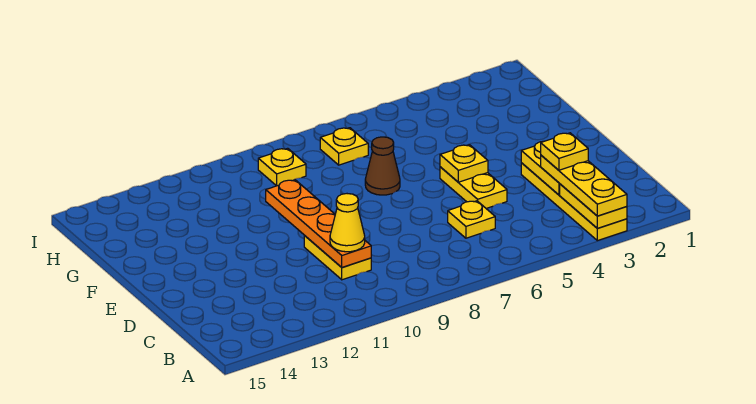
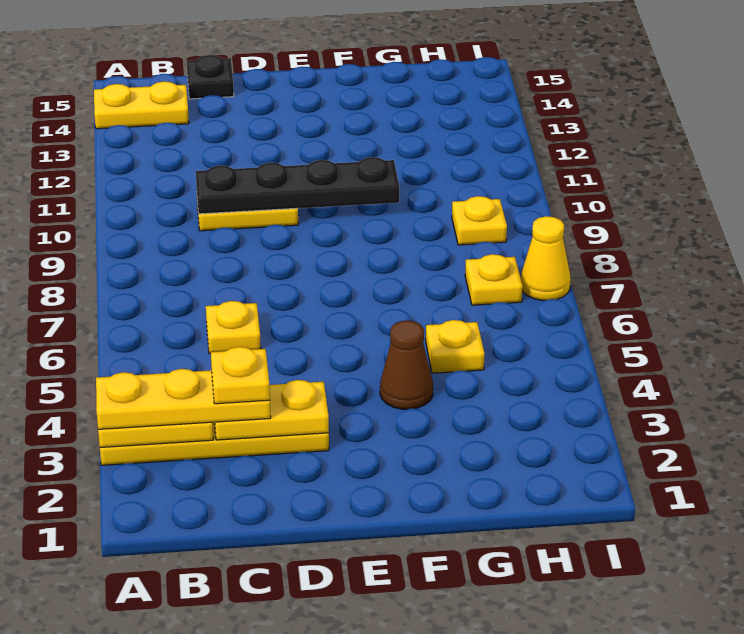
orange plate C10:F10 level 2 -> black plate C10:F10 level 2
yellow cone C10 level 3 -> yellow cone I7 level 1
none -> black plate C15 level 1
yellow plate D5:E5 level 1 -> yellow plate A14:B14 level 1
yellow plate E5 level 2 -> yellow plate G5 level 1
brown cone F7 level 1 -> brown cone F4 level 1

